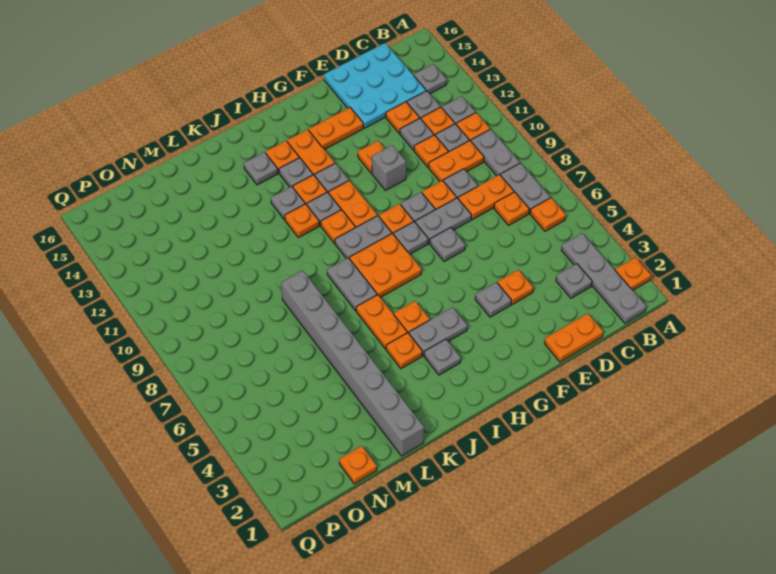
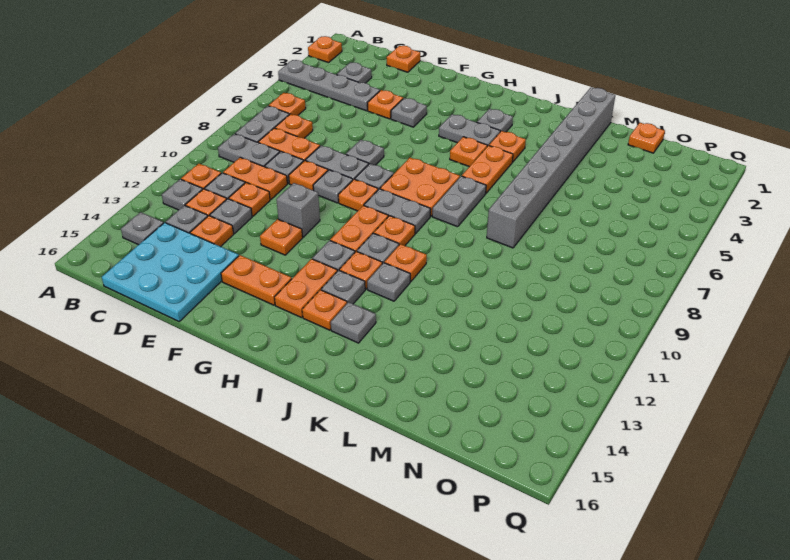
grey plate B1:B4 level 1 -> grey plate A4:D4 level 1
grey plate B9:B10 level 1 -> grey plate B9:C9 level 1
orange plate D1:E1 level 1 -> orange plate D1 level 1

